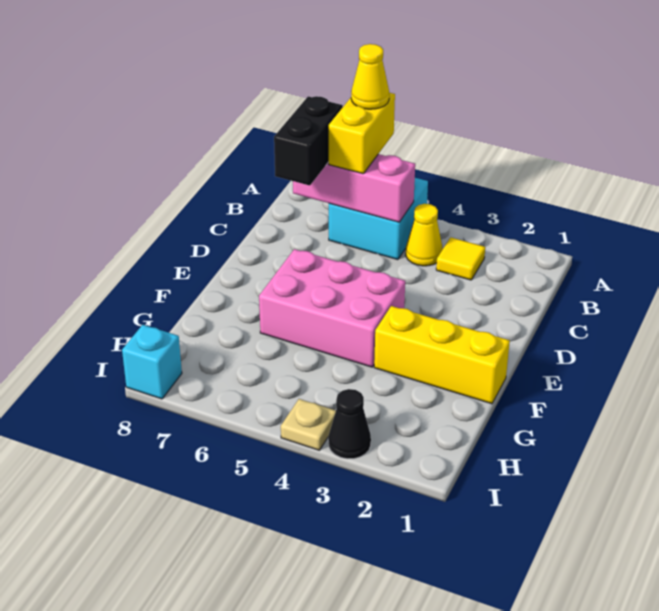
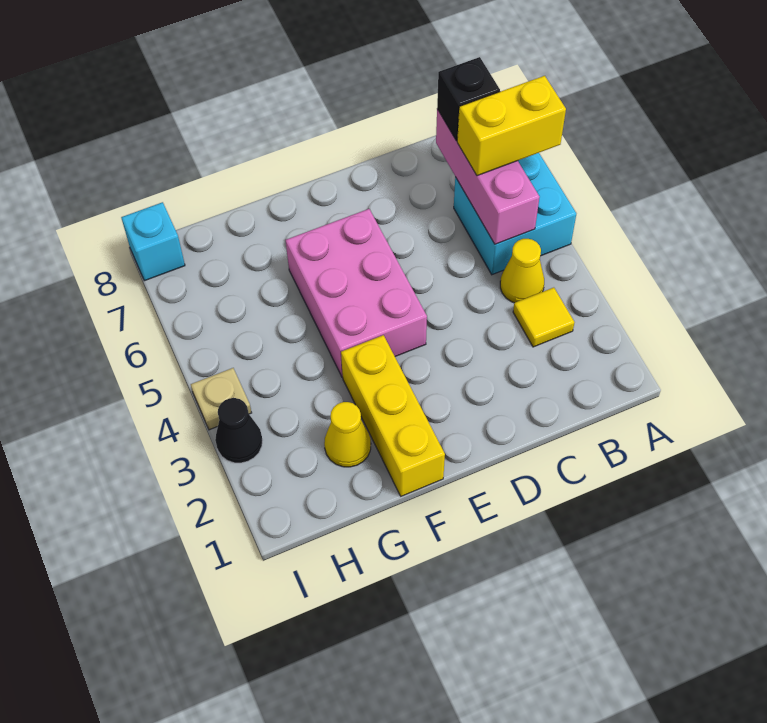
yellow cone A6 level 4 -> yellow cone G2 level 1
black brick B7:C7 level 3 -> black brick B7 level 3

